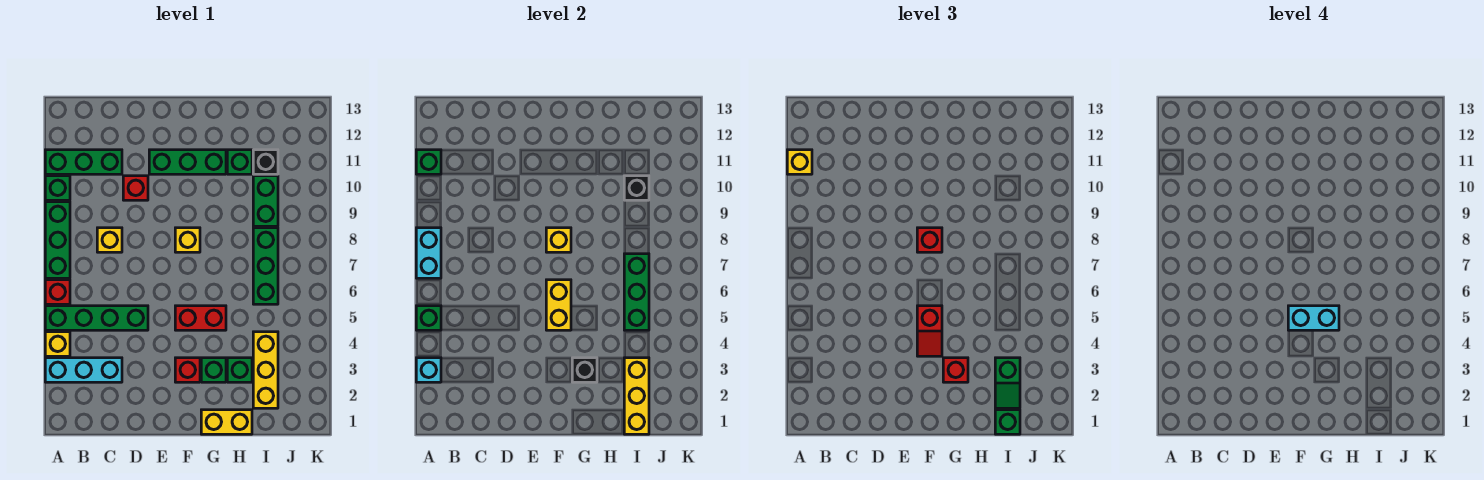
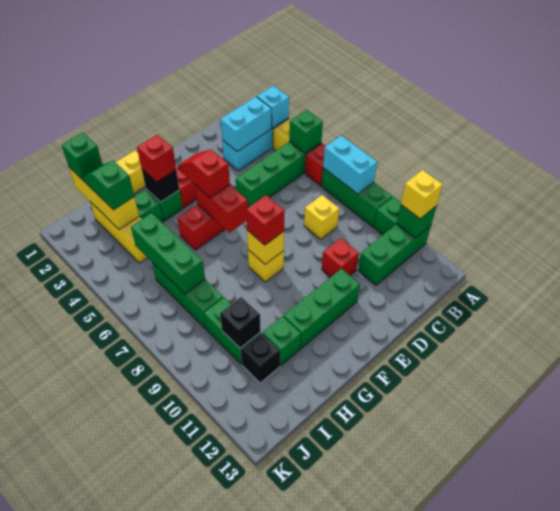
yellow brick F5:F6 level 2 -> red brick F5:F6 level 2
cyan brick F5:G5 level 4 -> cyan brick B3:C3 level 2

